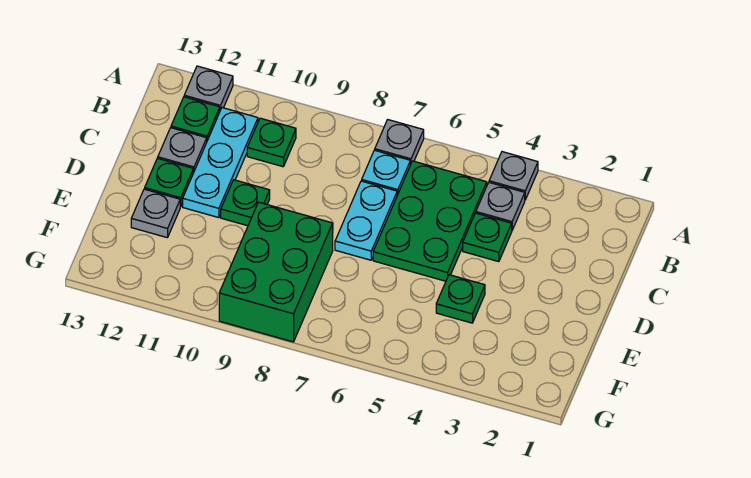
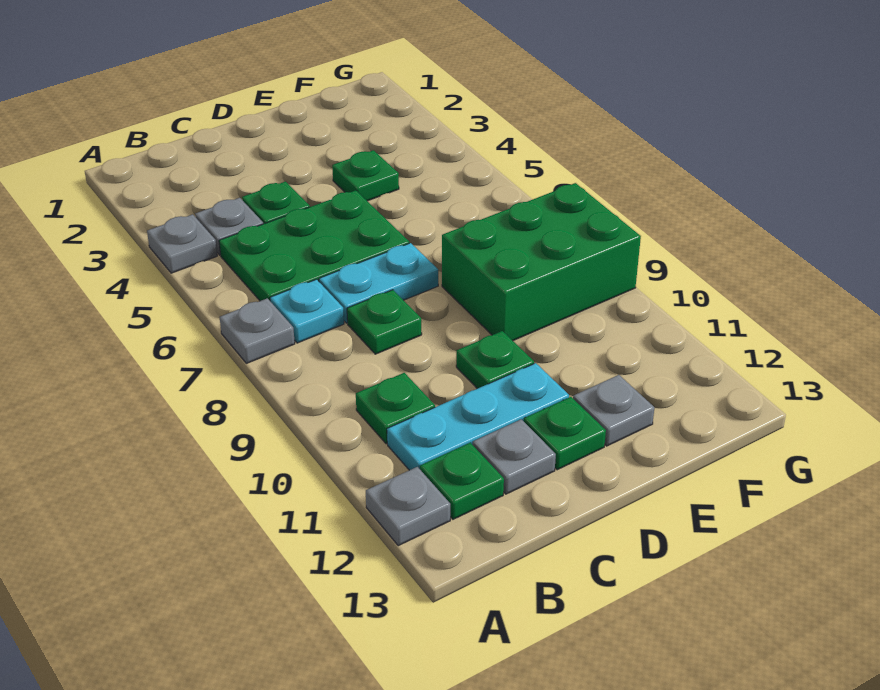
none -> green plate C8 level 1

